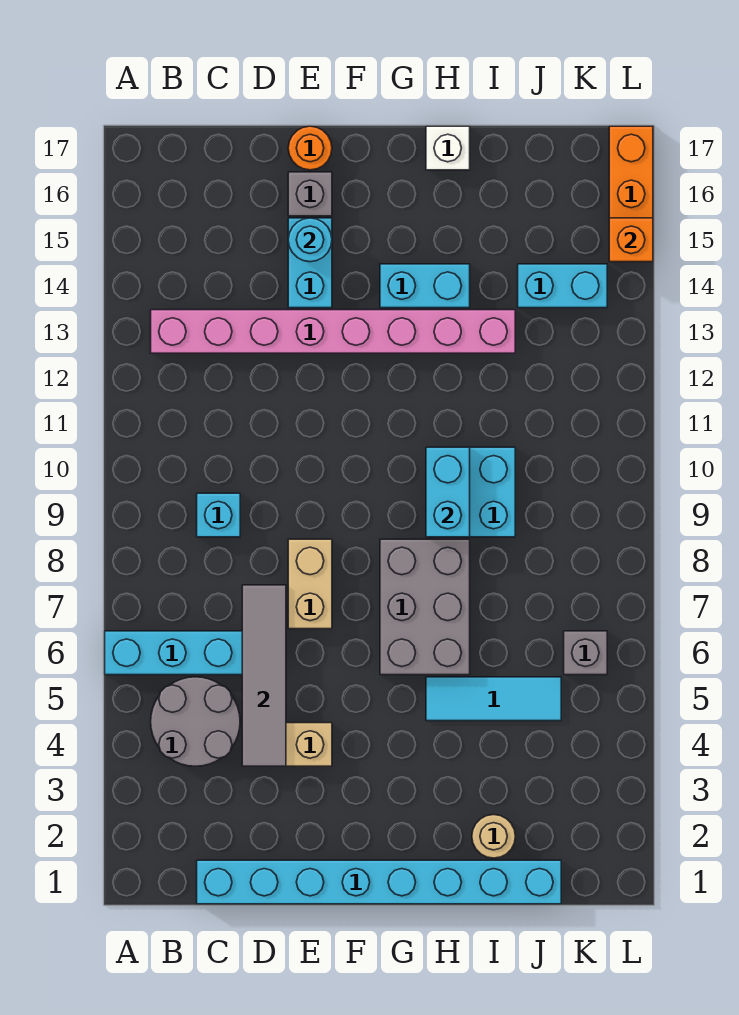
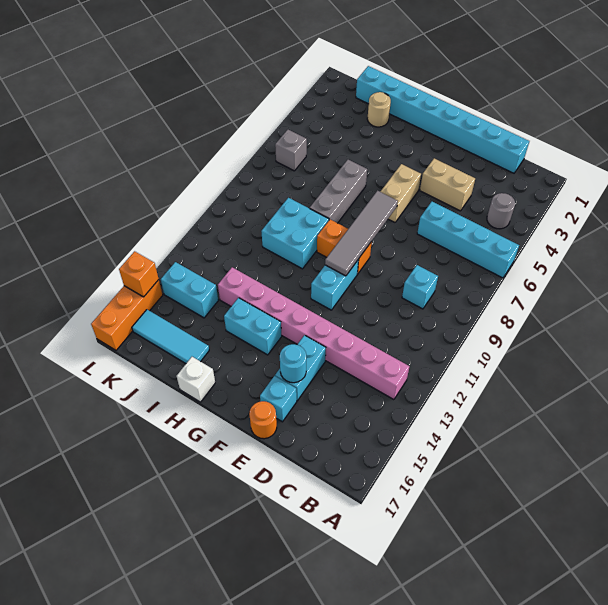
grey round brick B4:C5 level 1 -> grey round brick B4 level 1
grey tile D4:D7 level 2 -> grey tile F7:F10 level 2
tan brick E7:E8 level 1 -> tan brick F5:F6 level 1
grey brick E16 level 1 -> cyan brick E16 level 1
none -> orange brick F9:G9 level 1
grey brick G6:H8 level 1 -> grey brick H6:H8 level 1
cyan tile H5:J5 level 1 -> cyan tile I16:K16 level 1
cyan brick H9:H10 level 2 -> cyan brick F10:F11 level 1

